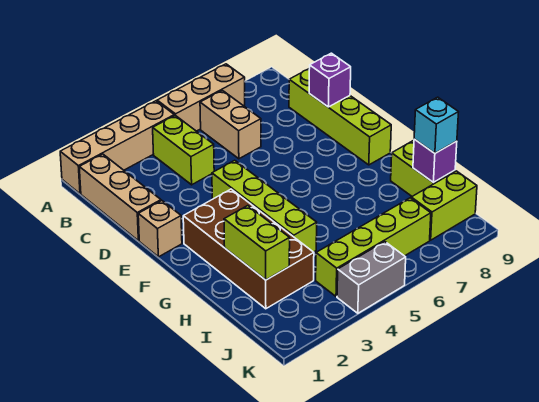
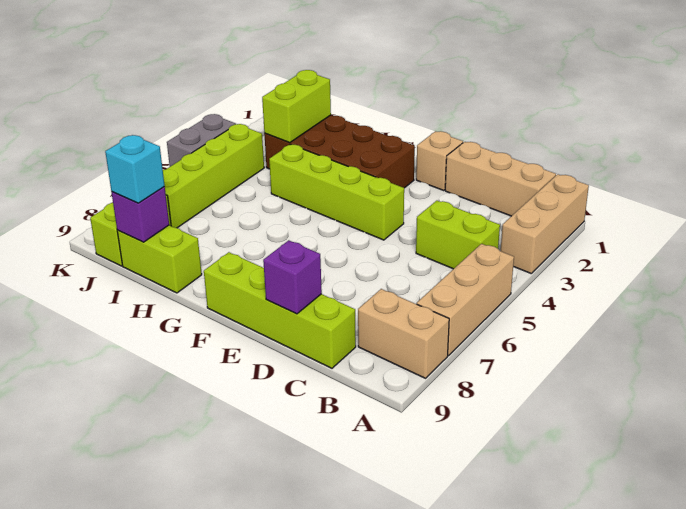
tan brick A1:A4 level 1 -> tan brick A1:A3 level 1
tan brick B6:C6 level 1 -> tan brick A8:B8 level 1
lime brick H2:I2 level 2 -> lime brick I2:I3 level 2

